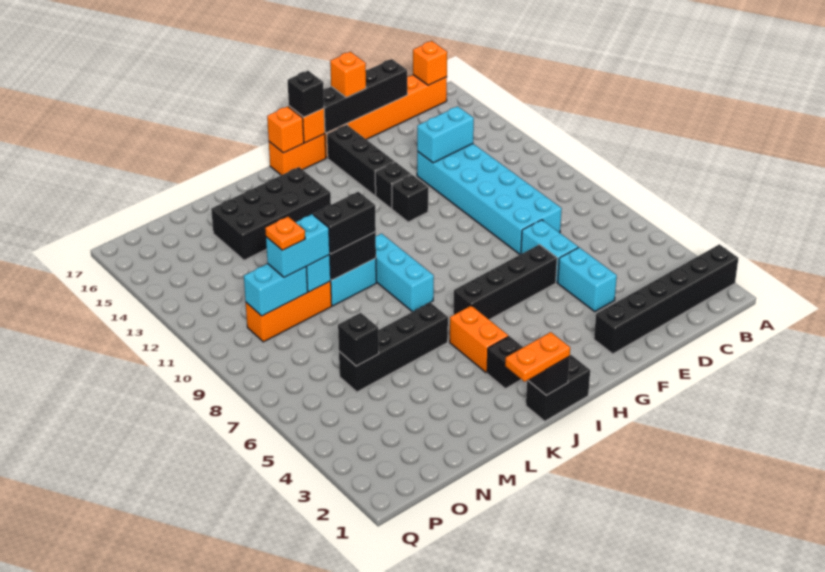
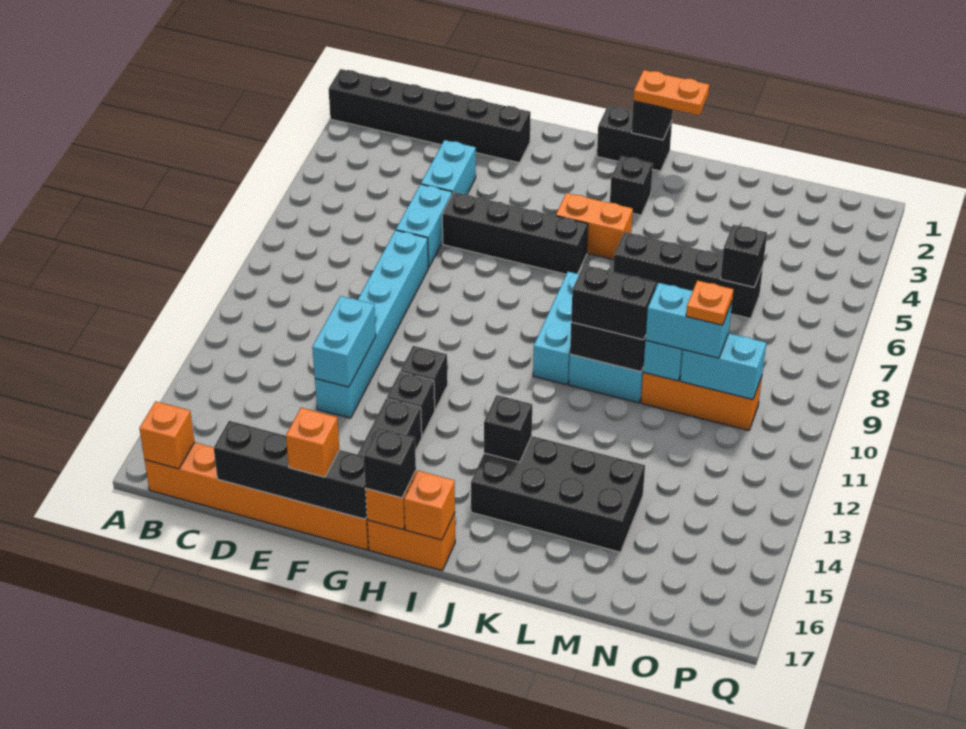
cyan brick D8:E13 level 1 -> cyan brick E8:E13 level 1
cyan brick D13:E13 level 2 -> cyan brick E12:E13 level 2
orange brick J4:J5 level 1 -> orange brick I5:J5 level 1
none -> black brick J14 level 2

